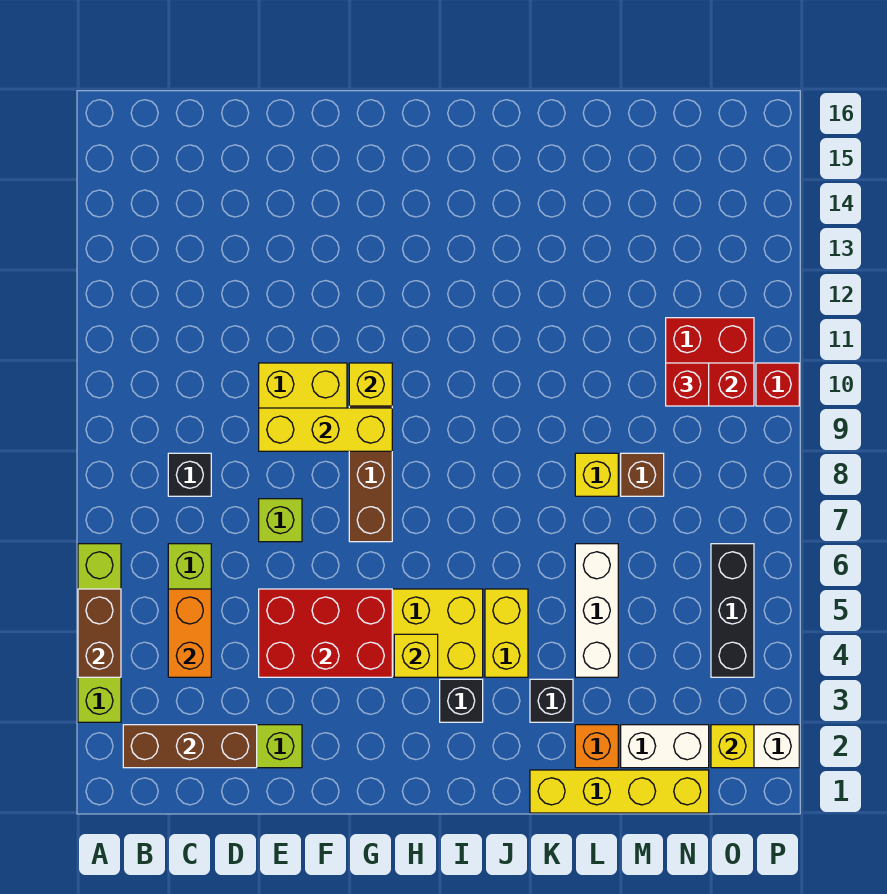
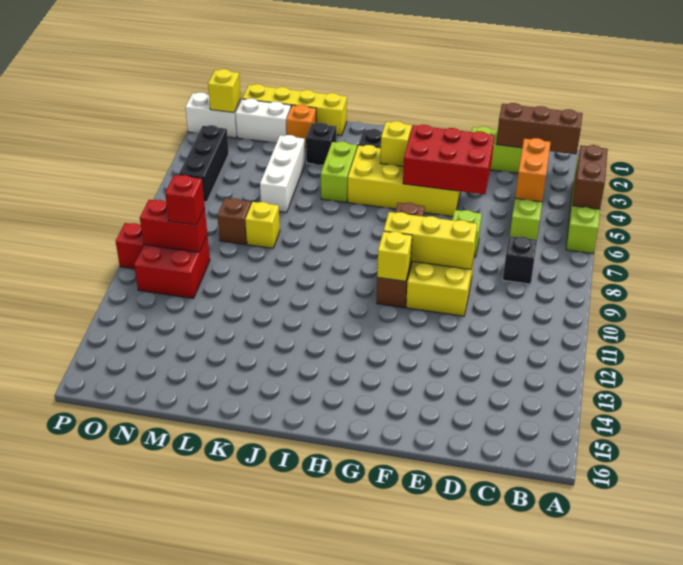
yellow brick J4:J5 level 1 -> lime brick J4:J5 level 1

